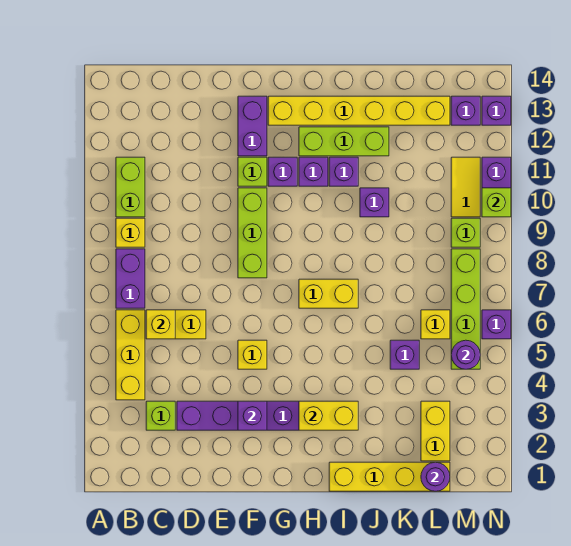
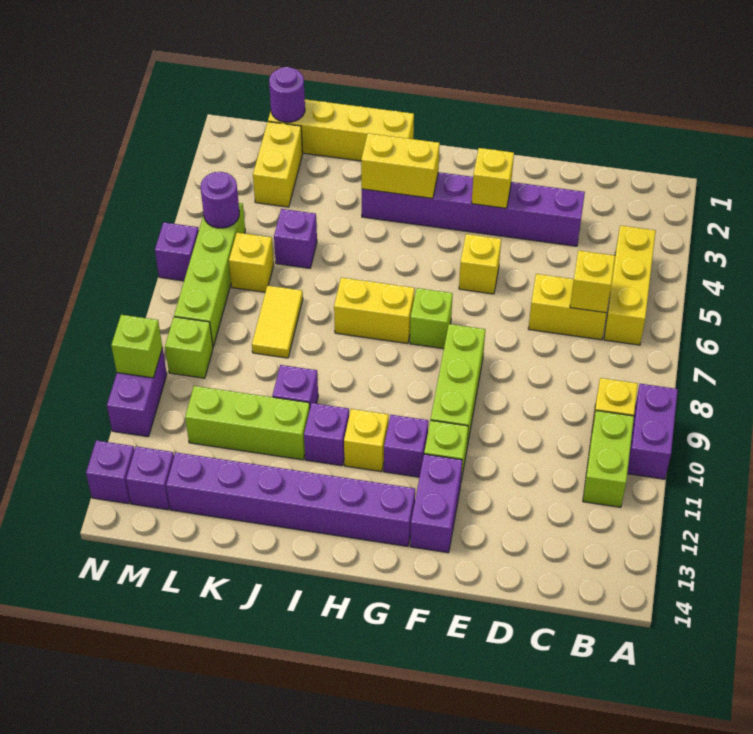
purple brick B7:B8 level 1 -> purple brick A9:A10 level 1
lime brick C3 level 1 -> lime brick G7 level 1
purple brick F3 level 2 -> yellow brick F3 level 2
yellow brick G13:L13 level 1 -> purple brick G13:L13 level 1
purple brick H11 level 1 -> yellow brick H11 level 1
lime brick H12:J12 level 1 -> lime brick J11:L11 level 1
yellow tile M10:M11 level 1 -> yellow tile K7:K8 level 1

